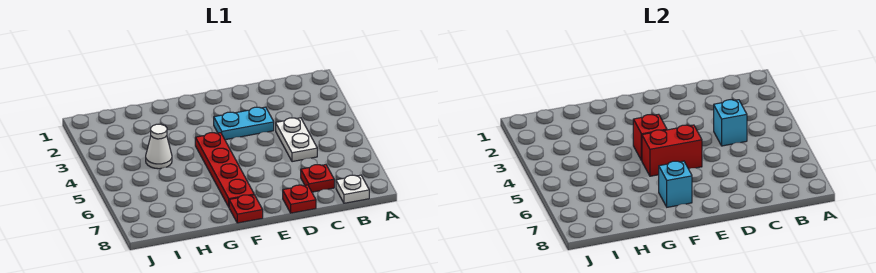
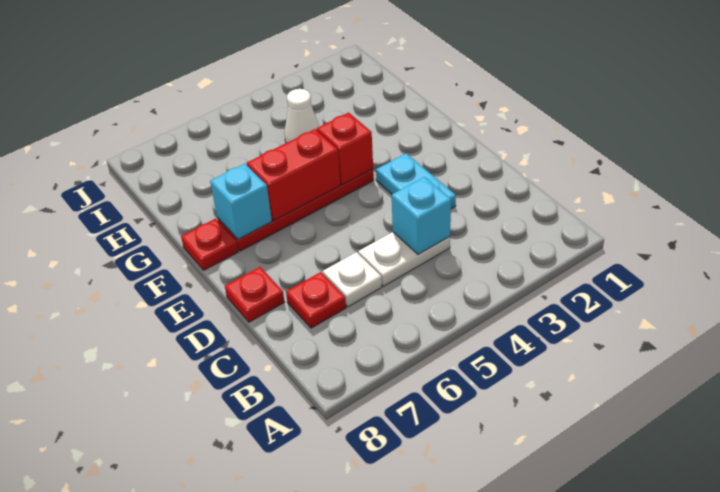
white plate B8 level 1 -> white plate C6 level 1
red brick E5:F5 level 2 -> red brick F5:F6 level 2

